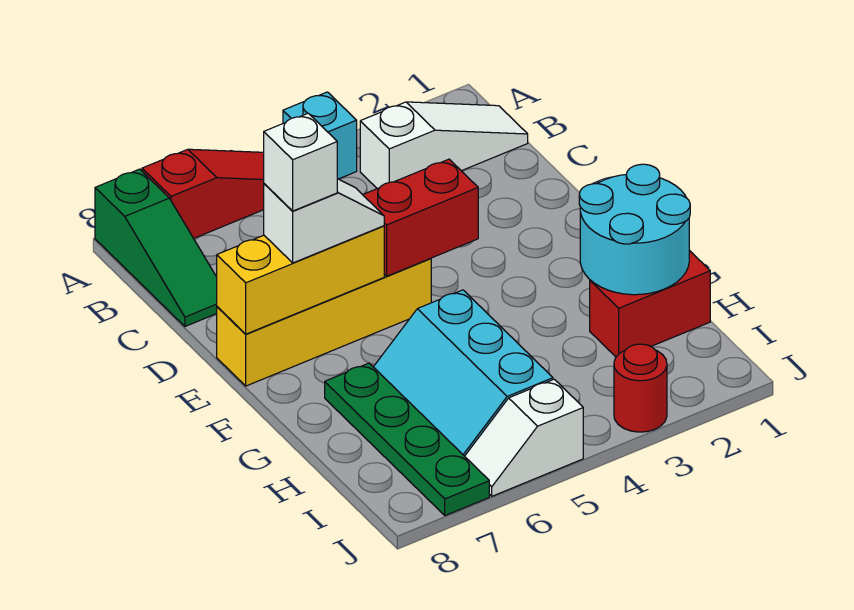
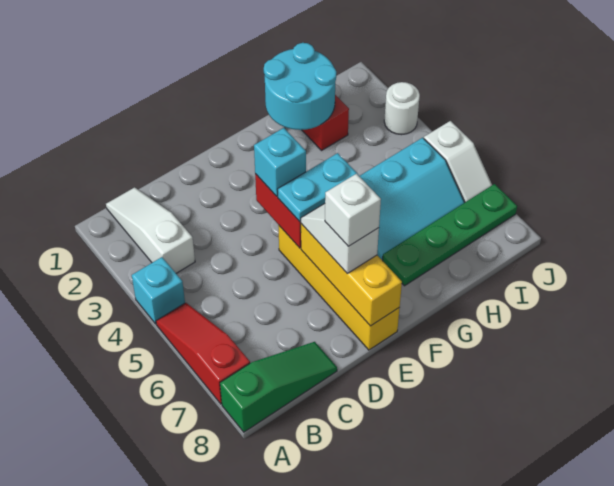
none -> cyan brick E4 level 3
none -> cyan plate E5:F5 level 3
red round brick J3 level 1 -> white round brick J3 level 1

